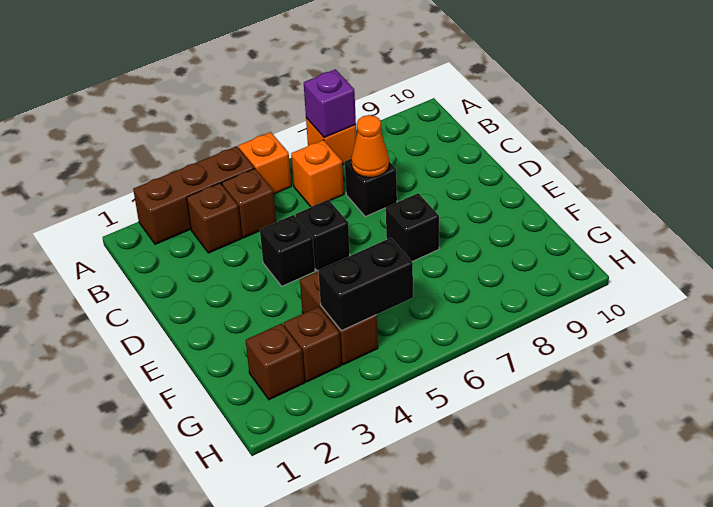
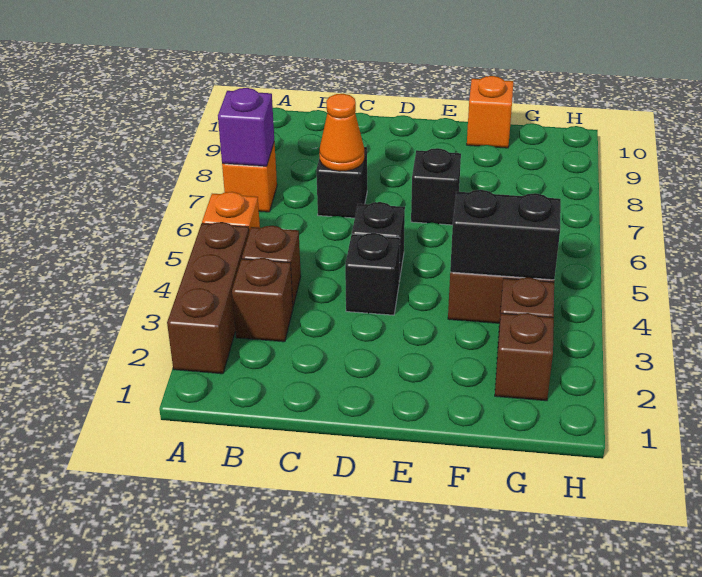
orange brick B6 level 1 -> orange brick F10 level 1
black brick G4:G5 level 2 -> black brick F4:G4 level 2

